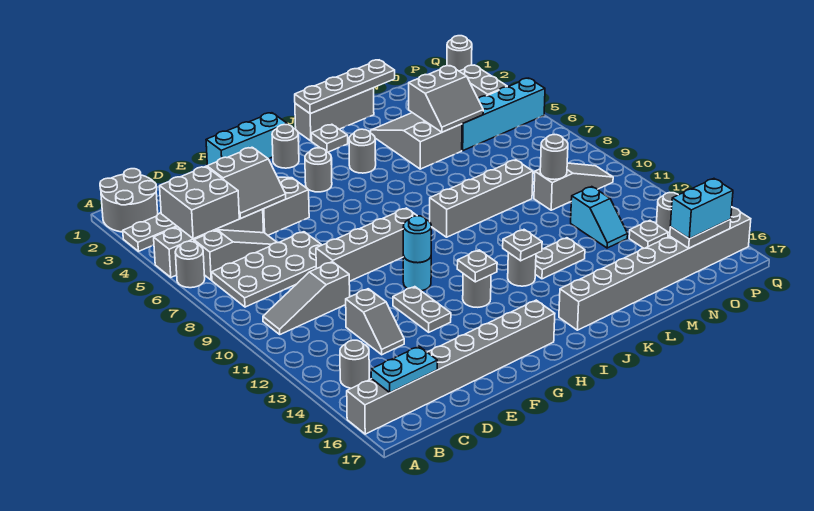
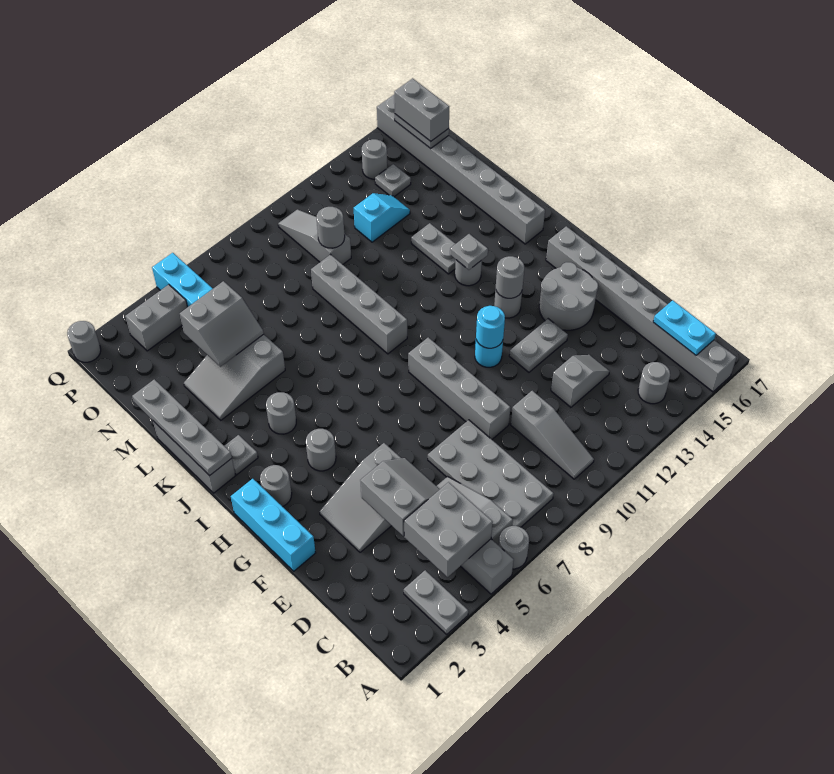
grey round brick A1:B2 level 1 -> grey round brick F14:G15 level 1
grey plate H13 level 2 -> grey round brick H13 level 2
grey slope M4:N5 level 2 top 4 -> grey slope M4:N5 level 2 top N
cyan brick O16:P16 level 3 -> grey brick O16:P16 level 3

